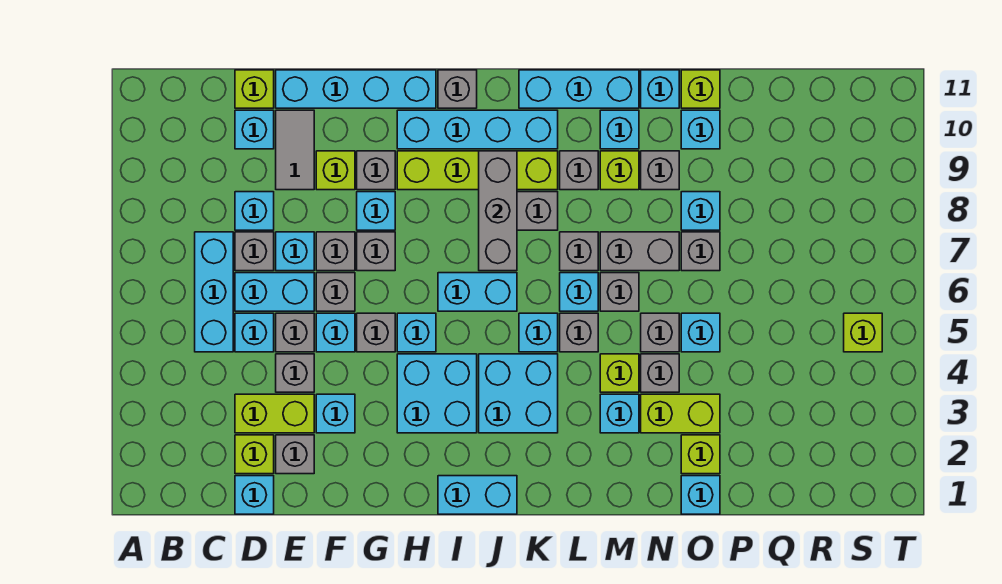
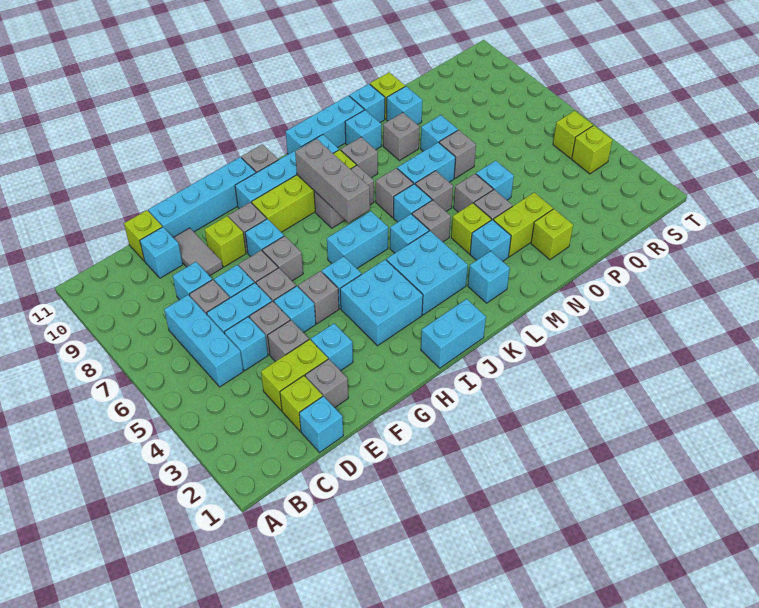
grey brick M7:N7 level 1 -> cyan brick M7:N7 level 1
lime brick M9 level 1 -> lime brick S4 level 1
cyan brick O1 level 1 -> cyan brick L2 level 1

